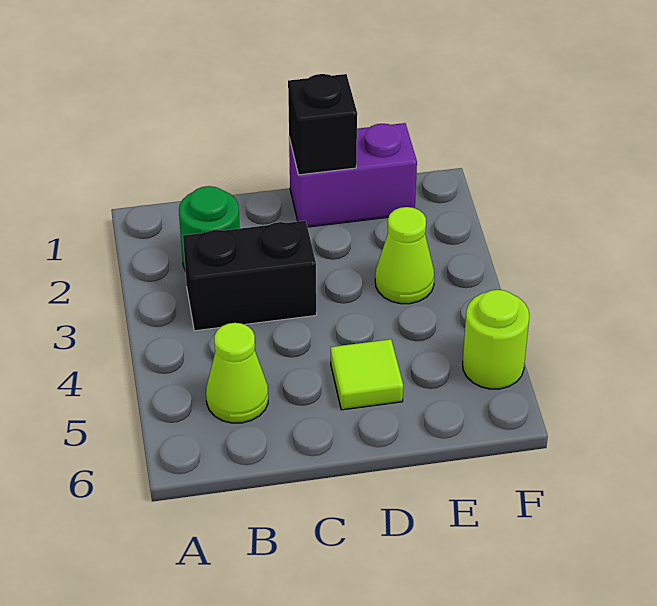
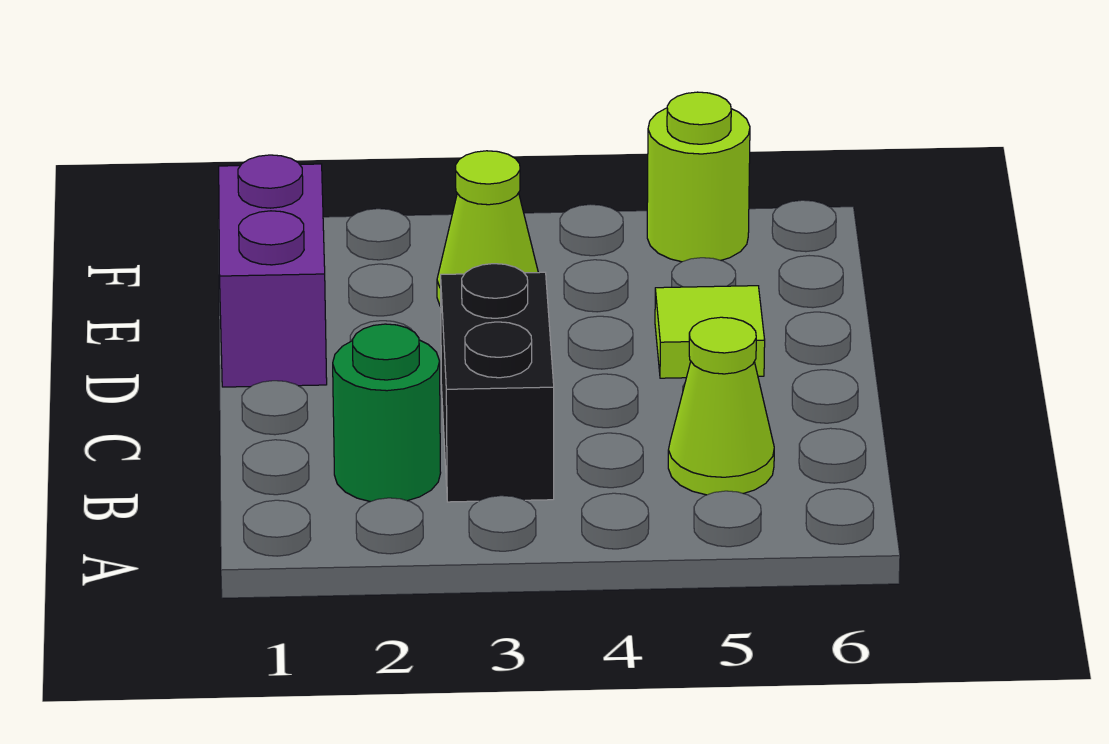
black brick D1 level 2 -> none

